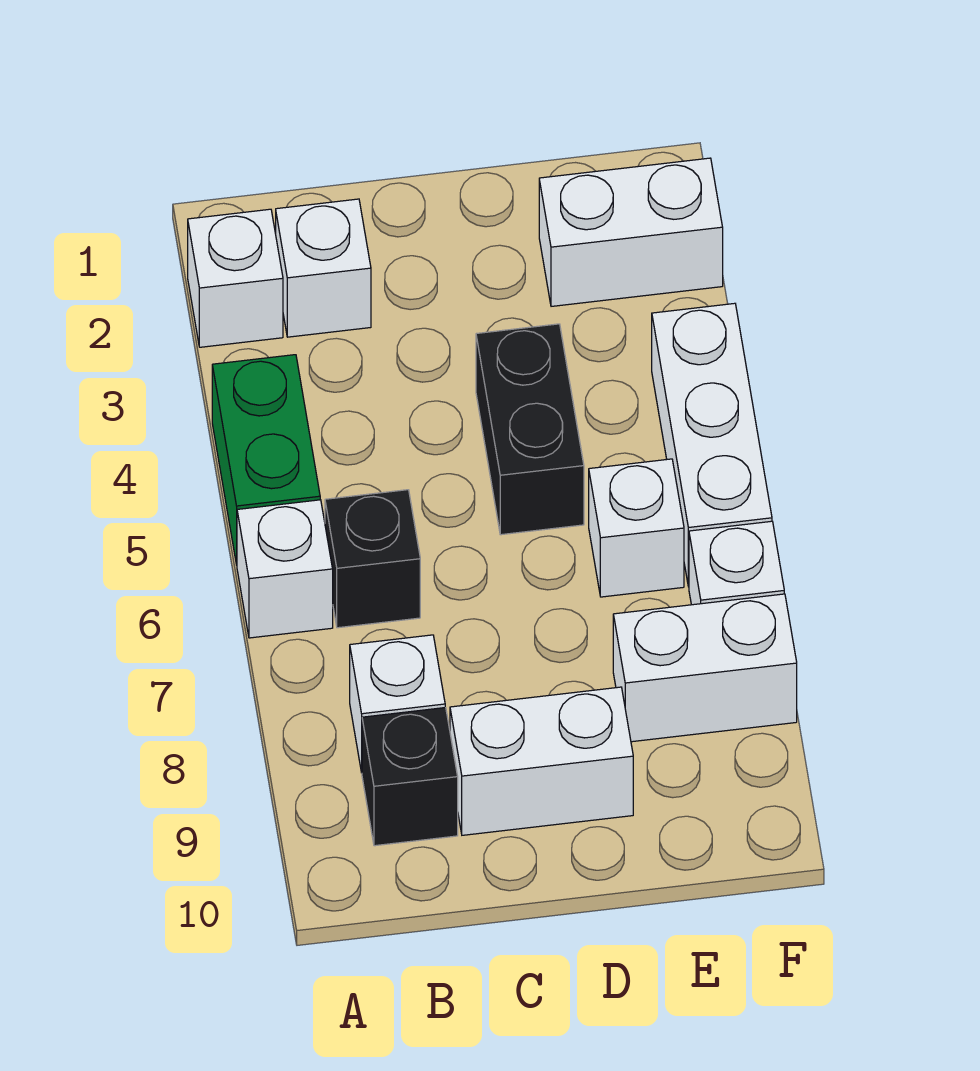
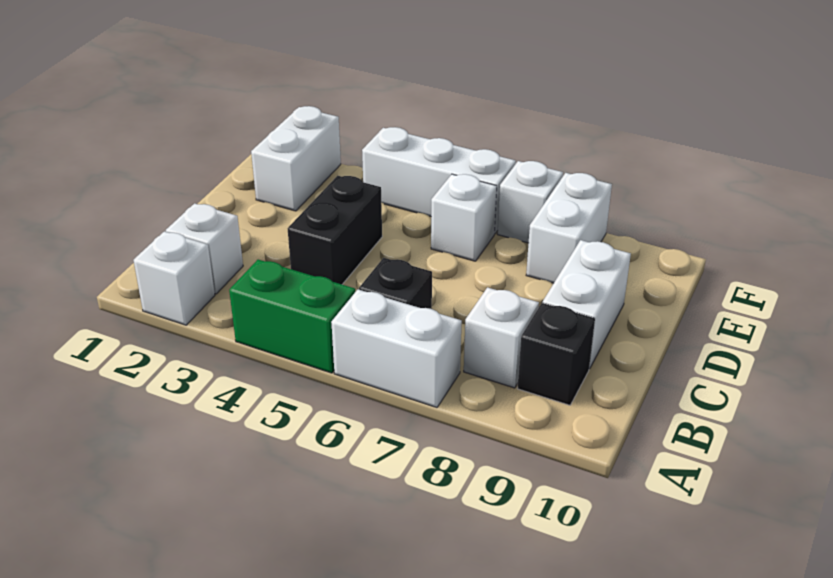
white brick A6 level 1 -> white brick A6:A7 level 1
black brick D4:D5 level 1 -> black brick C4:D4 level 1

